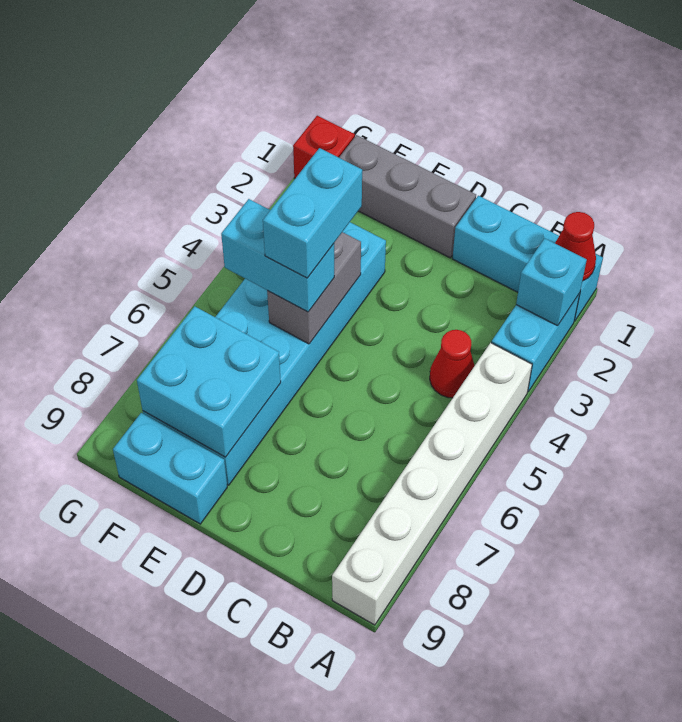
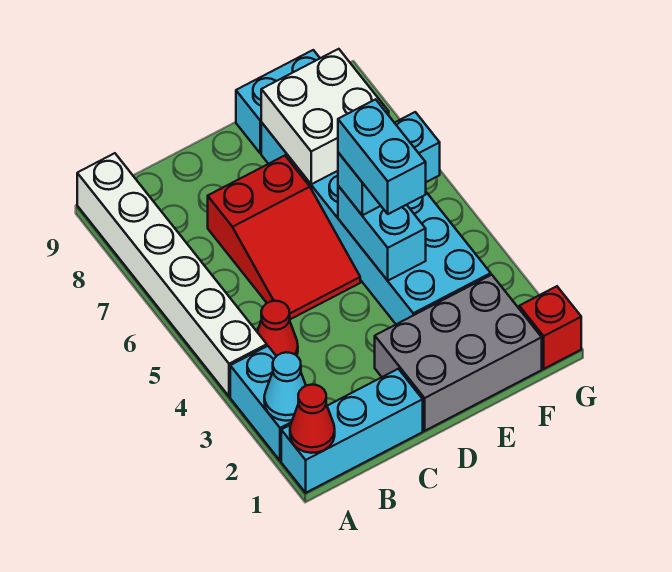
cyan brick A2 level 2 -> cyan cone A2 level 2
none -> red slope C5:D7 level 1 top 7
grey brick D1:F1 level 1 -> grey brick D1:F2 level 1
grey brick E4:E5 level 2 -> cyan brick E4:E5 level 2
cyan brick E7:F8 level 2 -> white brick E7:F8 level 2

